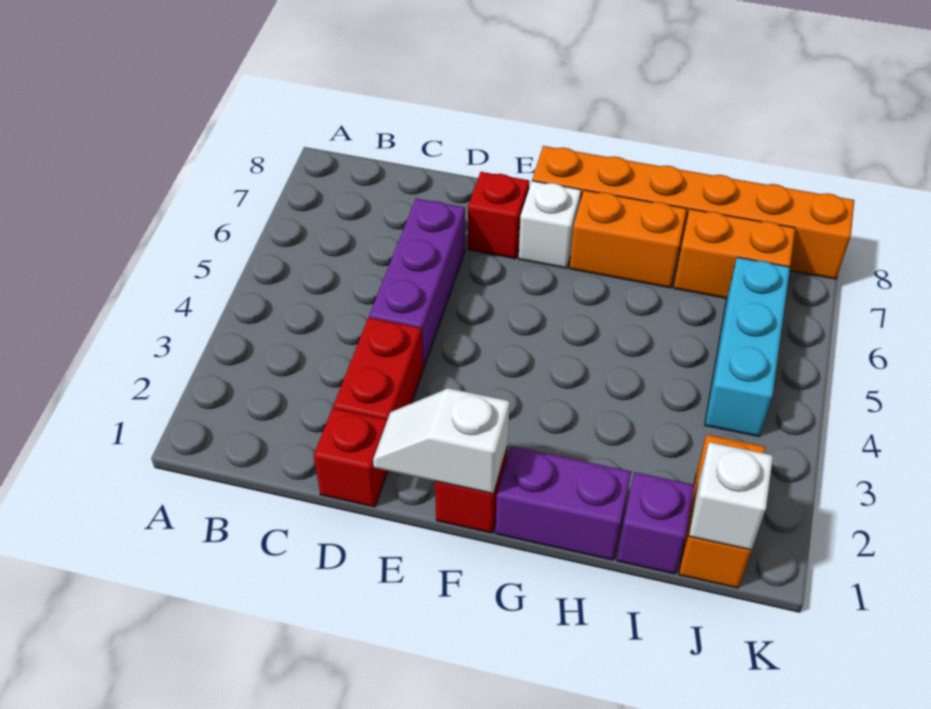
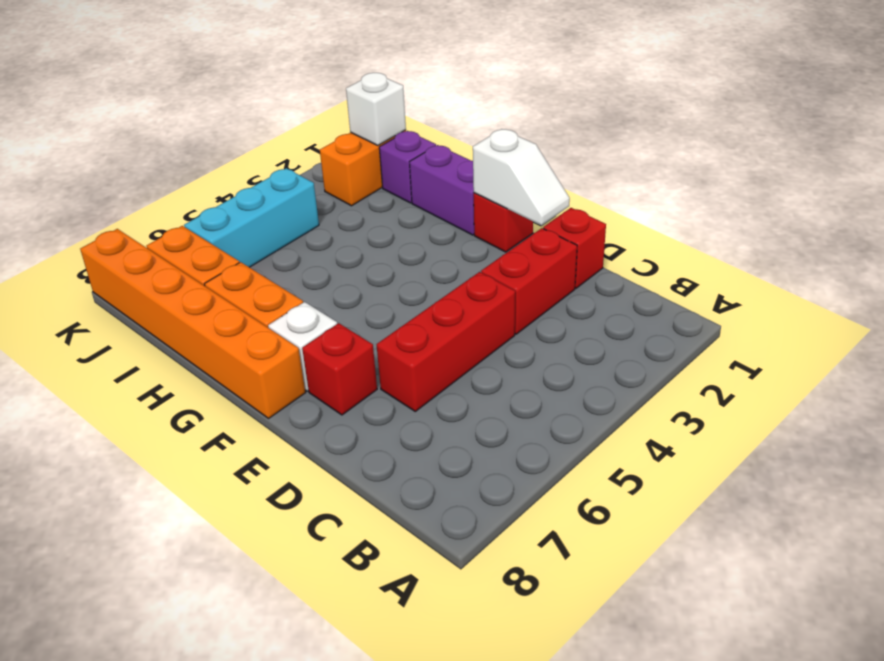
purple brick D4:D6 level 1 -> red brick D4:D6 level 1

